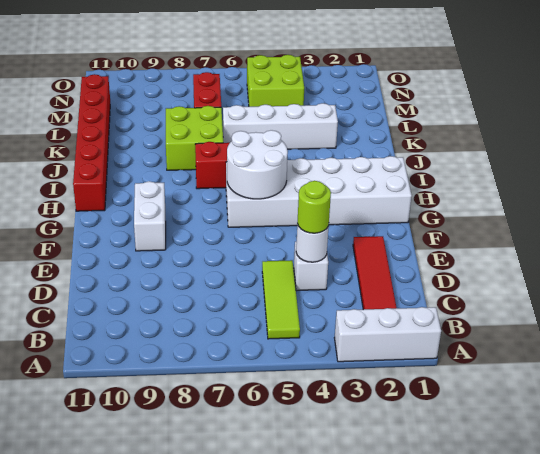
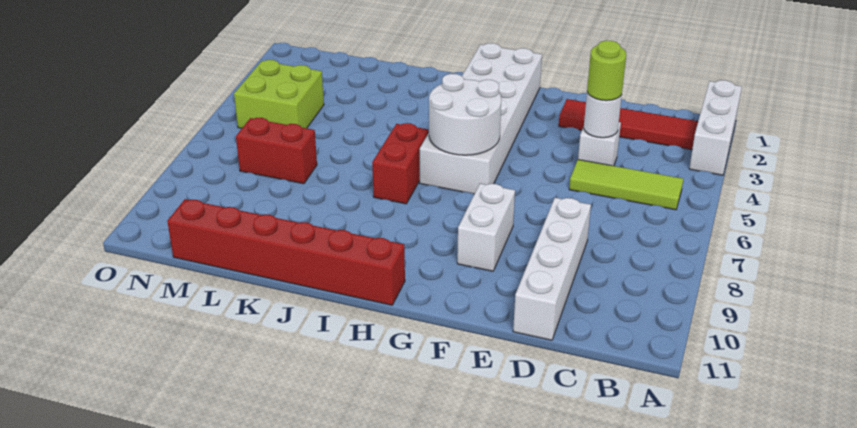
white brick F9:G9 level 1 -> white brick F8:F9 level 1
lime brick J7:K8 level 1 -> none
white brick K3:K6 level 1 -> white brick D8:D11 level 1

